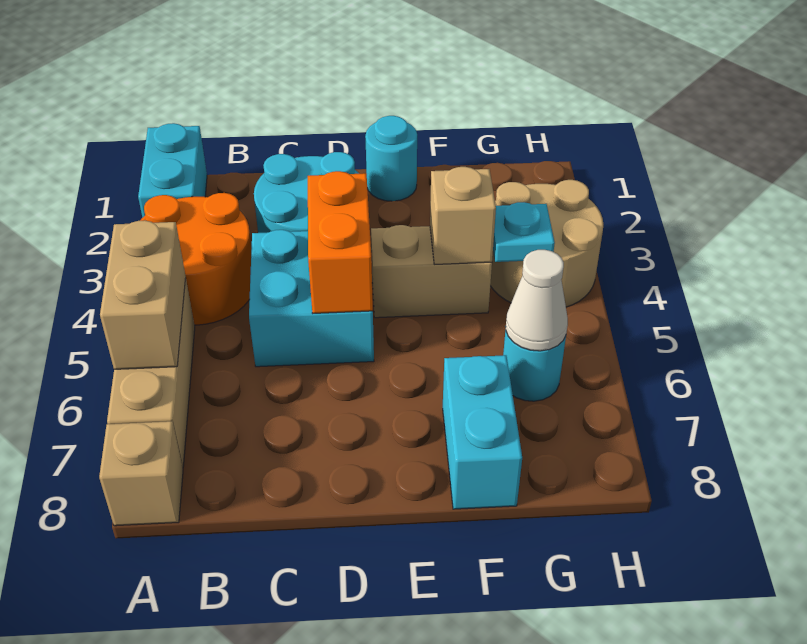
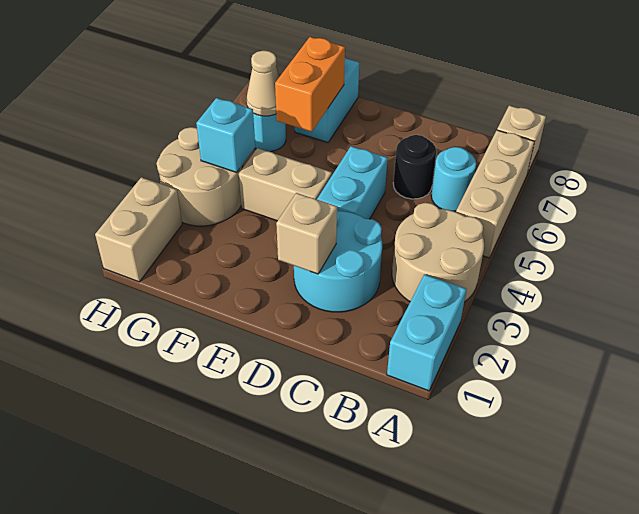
orange round brick A3:B4 level 1 -> tan round brick A3:B4 level 1
tan brick A5:A6 level 2 -> tan brick H1:H2 level 1
cyan brick C4:D5 level 1 -> cyan brick D4:D5 level 1
none -> black round brick C6 level 1
orange brick D4:D5 level 2 -> orange brick F6:F7 level 2
cyan round brick E1 level 1 -> cyan round brick B6 level 1
tan brick F4 level 2 -> tan brick D2 level 2
cyan plate G4 level 2 -> cyan brick G4 level 2
white cone G6 level 2 -> tan cone G6 level 2

